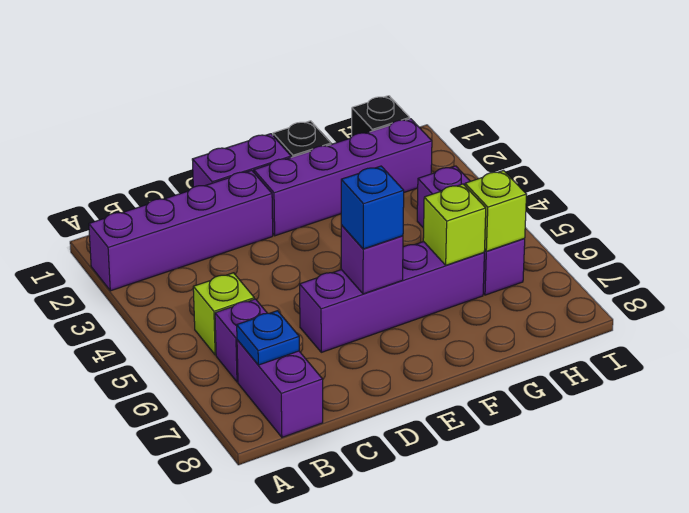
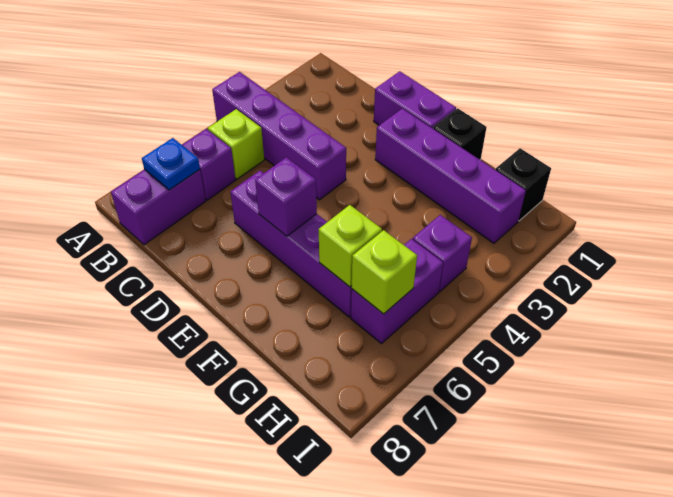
purple brick A2:D2 level 1 -> purple brick A4:D4 level 1
blue brick E6 level 3 -> none

